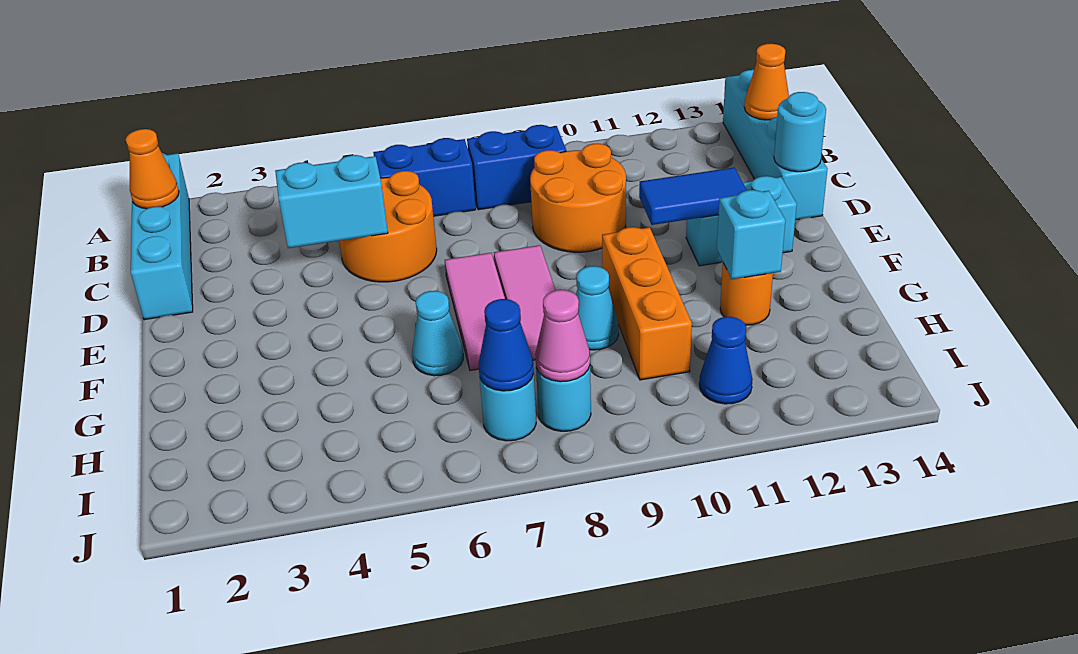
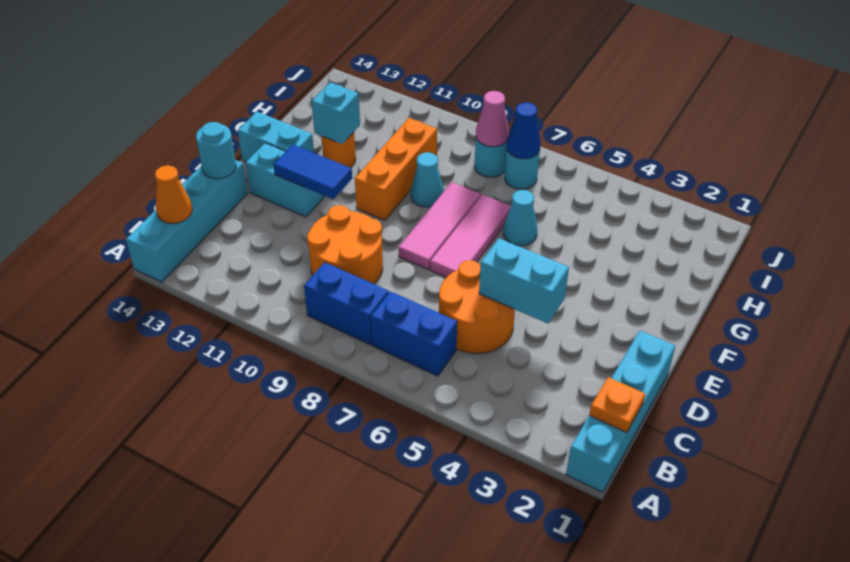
orange cone B1 level 2 -> orange plate B1 level 2
none -> cyan brick F13:F14 level 1
blue cone I11 level 1 -> none

